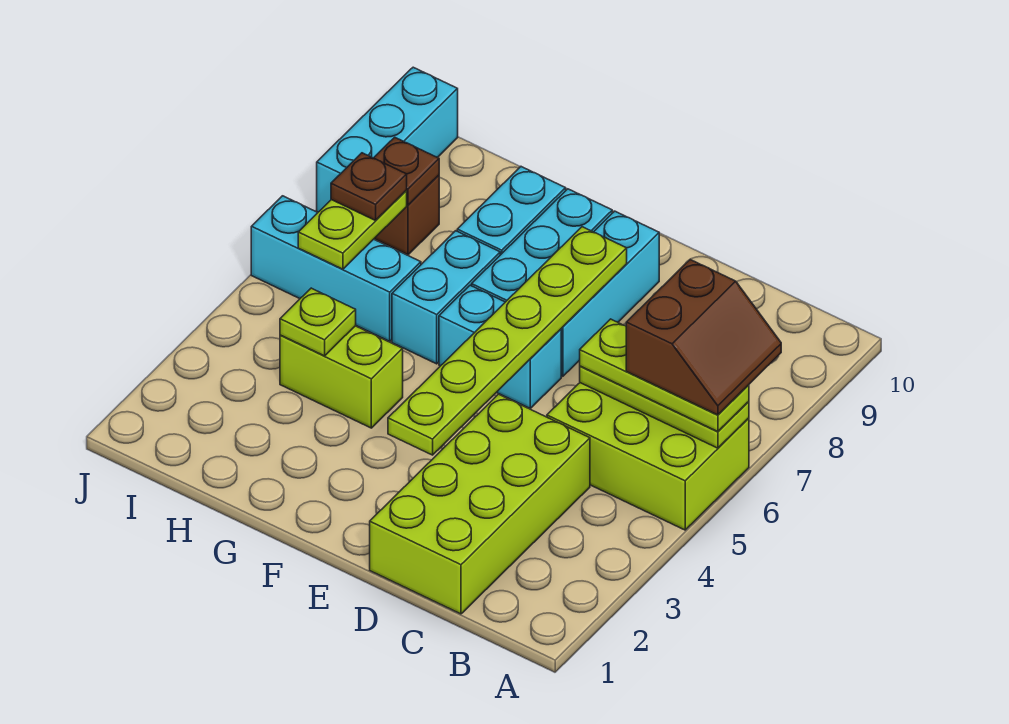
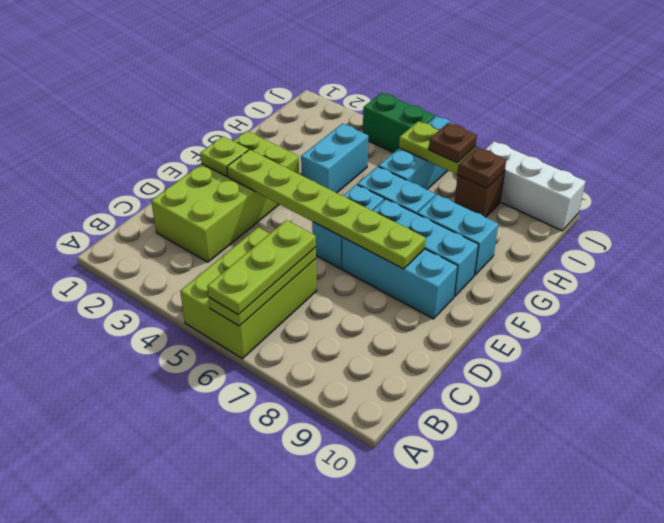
brown slope A6:B7 level 4 top B -> none
lime brick C1:D4 level 1 -> lime brick C2:F3 level 1
lime brick G4:H4 level 1 -> cyan brick G4:H4 level 1
lime plate H4 level 2 -> lime plate E2 level 2
none -> green brick J4:J5 level 1
cyan brick J8:J10 level 1 -> white brick J8:J10 level 1

